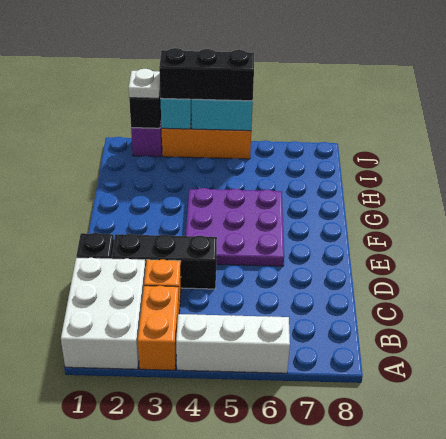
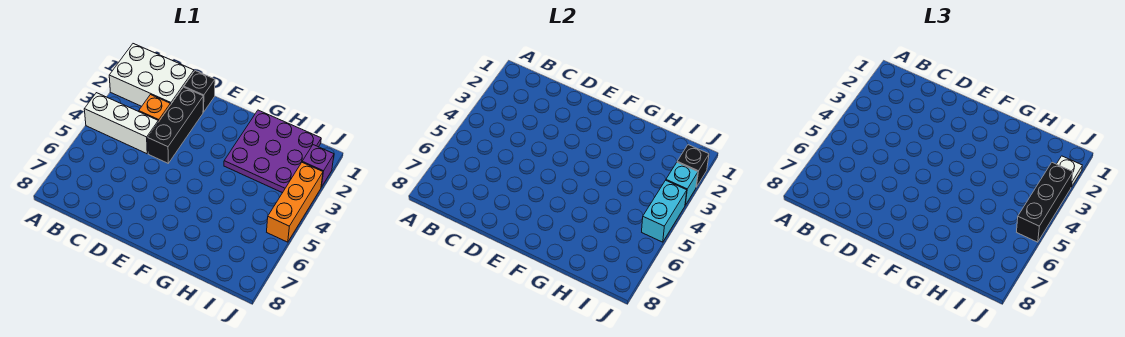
orange brick A3:B3 level 1 -> none
white brick A4:A6 level 1 -> white brick A4:C4 level 1
purple plate E4:G6 level 1 -> purple plate G1:I3 level 1

